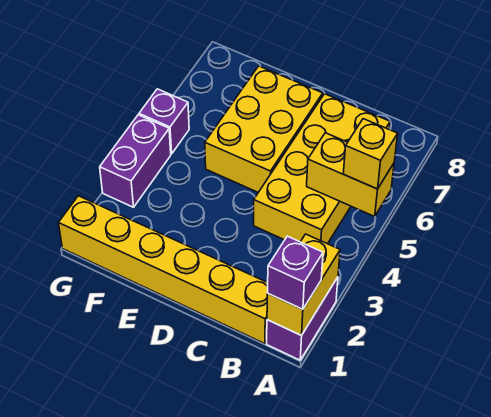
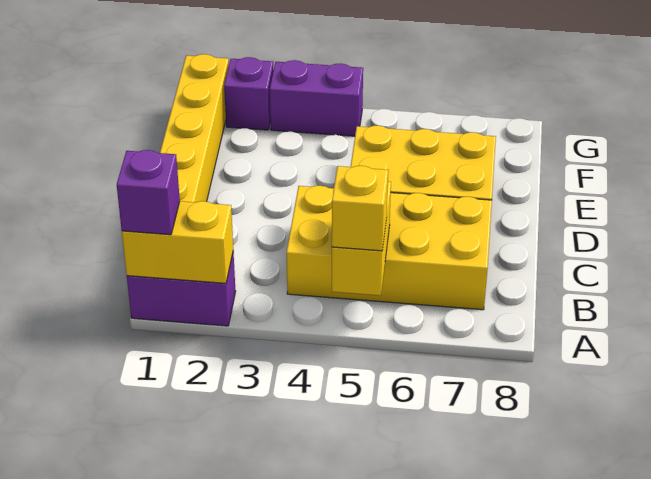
purple brick G5 level 1 -> purple brick G2 level 1

